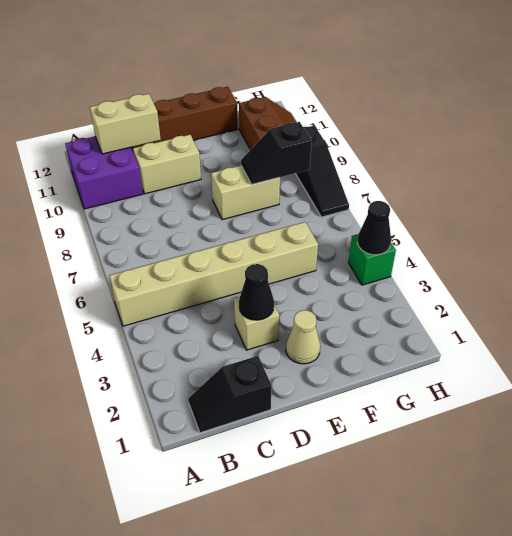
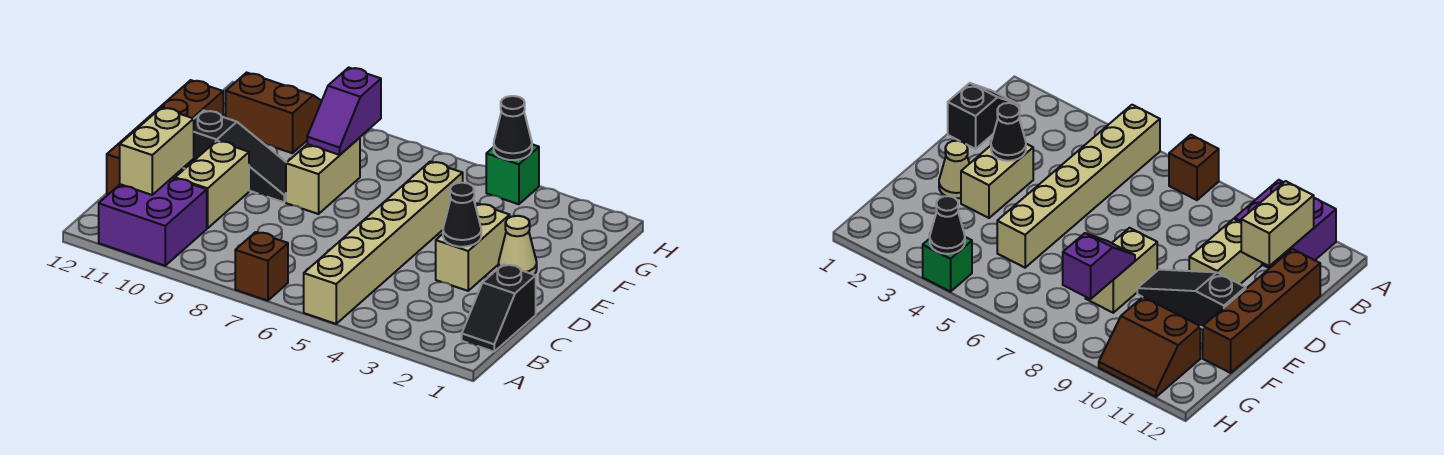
none -> brown brick A7 level 1
tan brick D3 level 1 -> tan brick D3:E3 level 1
black slope F8:G8 level 2 top G -> purple slope F8:G8 level 2 top G
black slope H7:H9 level 1 top 9 -> black slope E9:E11 level 1 top 11

